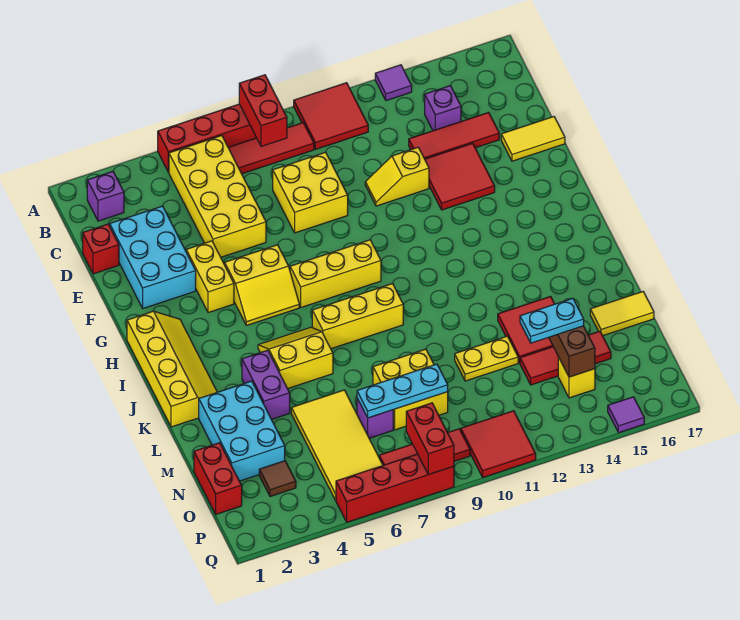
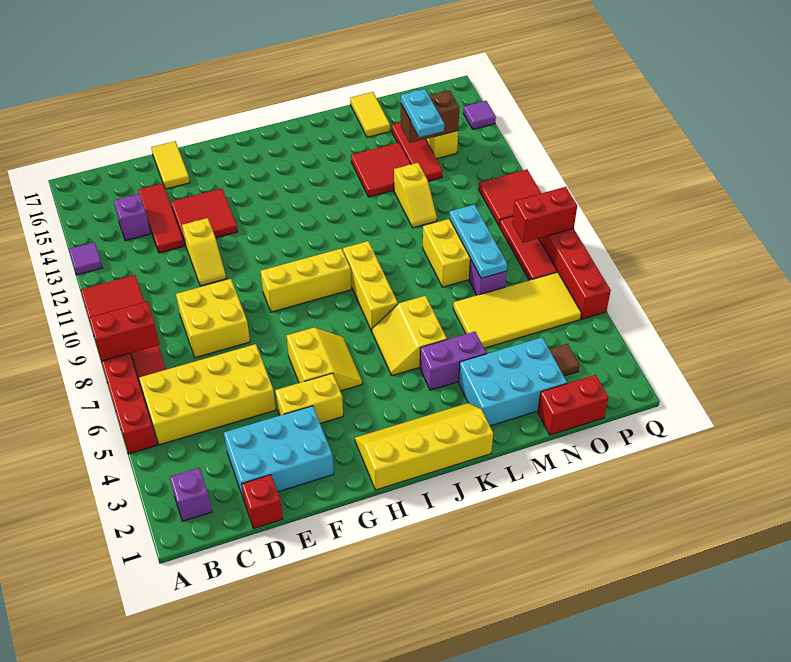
yellow brick H7:H9 level 1 -> yellow brick G9:I9 level 1
yellow plate M11:M12 level 1 -> yellow slope M11:M12 level 1 top 12

